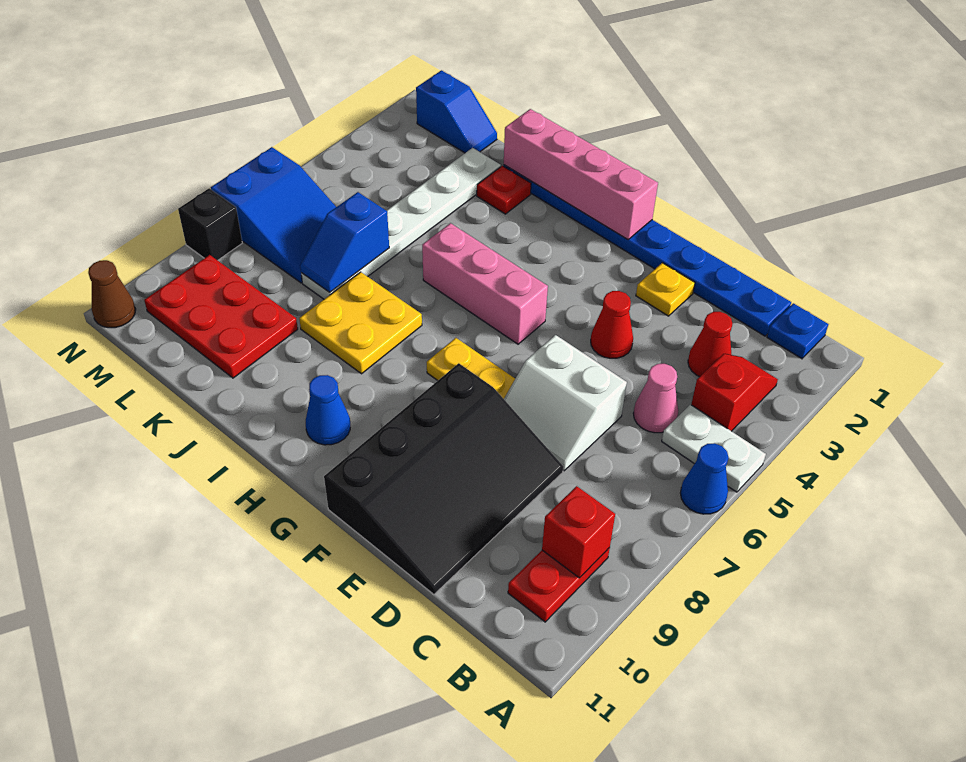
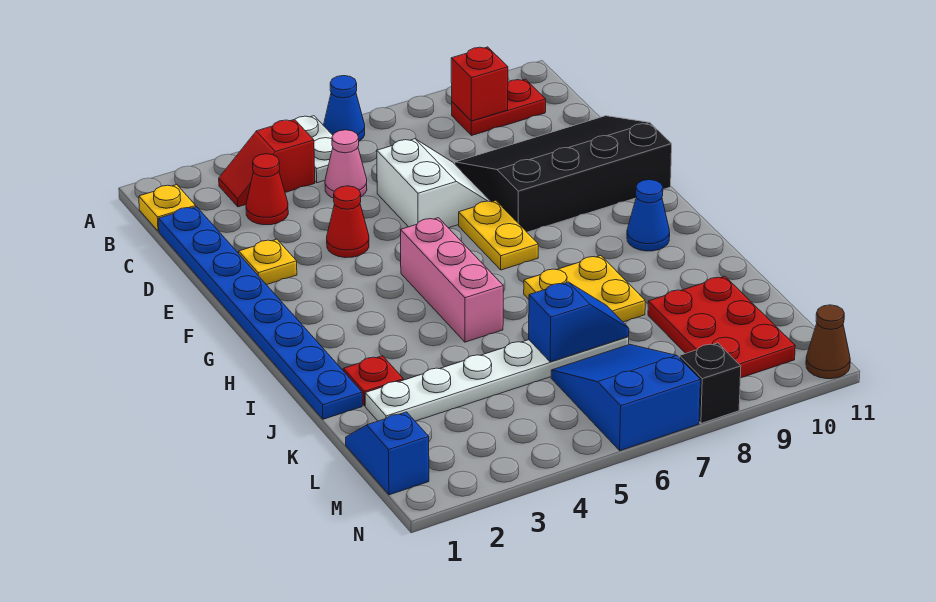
blue plate B1 level 1 -> yellow plate B1 level 1
pink brick G1:J1 level 2 -> none

